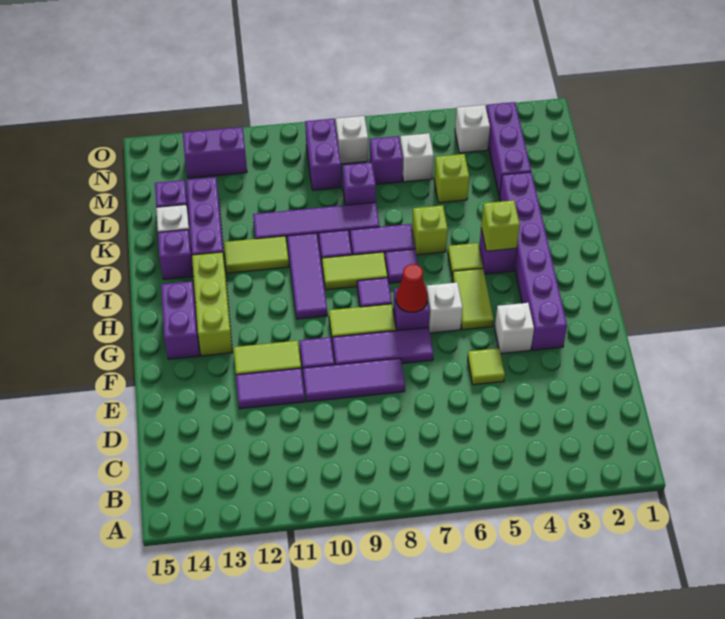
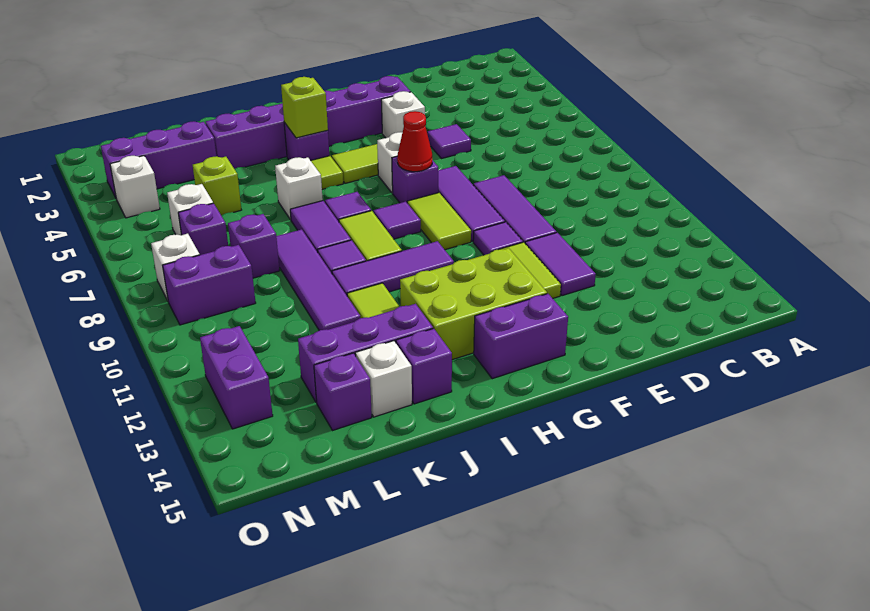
lime tile E5 level 1 -> purple tile E5 level 1
lime brick G13:I13 level 1 -> lime brick G12:I13 level 1
lime brick J6 level 1 -> white brick J6 level 1

